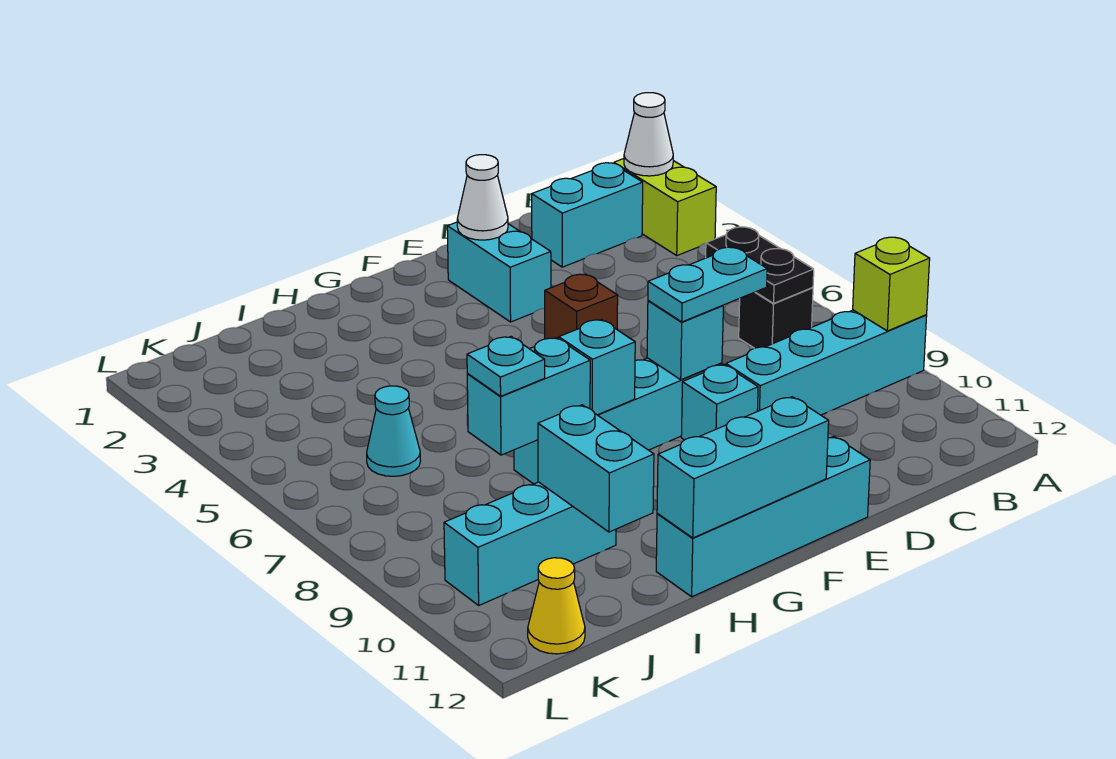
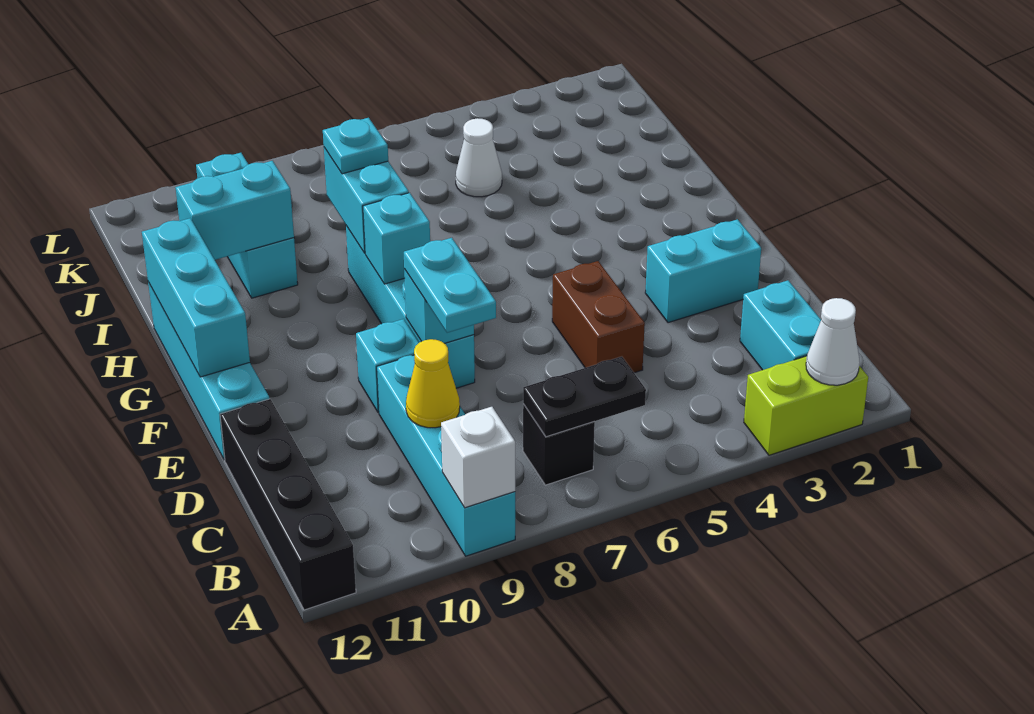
lime brick A9 level 2 -> white brick A9 level 2
none -> black brick A12:D12 level 1
white cone E2 level 2 -> white cone J5 level 1
brown brick E5 level 1 -> brown brick D5:E5 level 1
cyan cone J6 level 1 -> none
yellow cone K12 level 1 -> yellow cone C9 level 2

